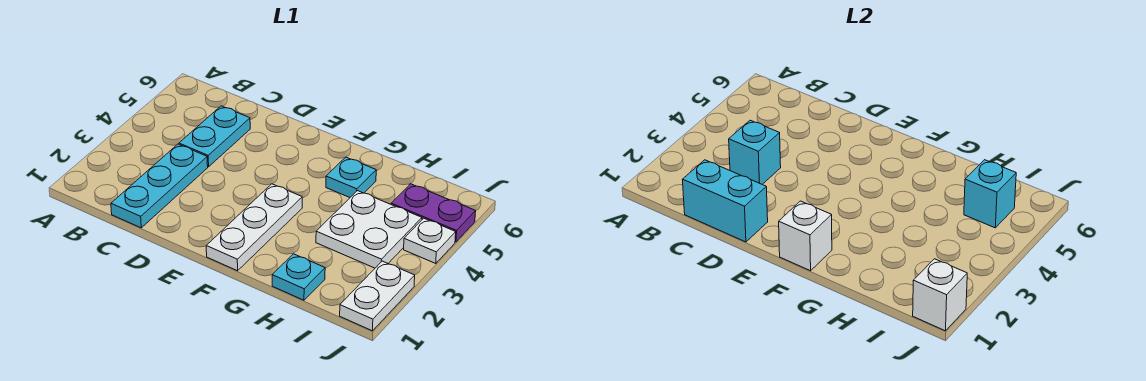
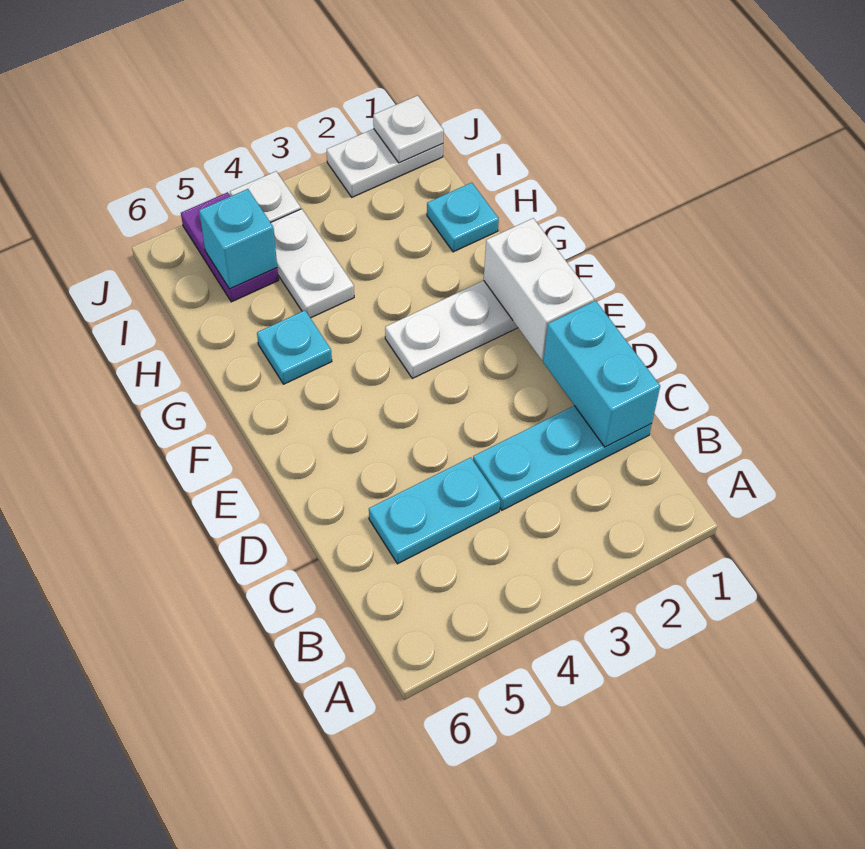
cyan brick C3 level 2 -> none
white brick F1 level 2 -> white brick E1:F1 level 2
white plate H3:I4 level 1 -> white plate H4:I4 level 1
white brick J1 level 2 -> white plate J1 level 2

